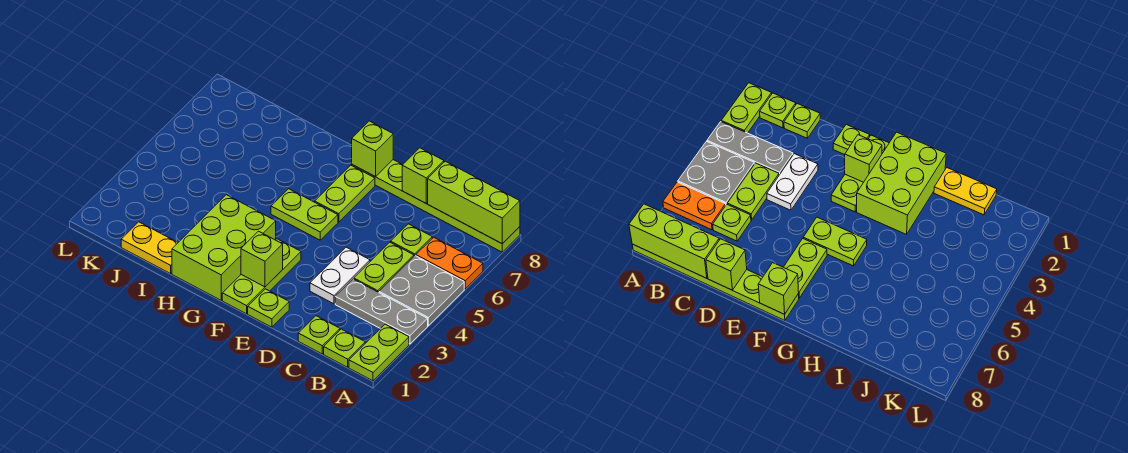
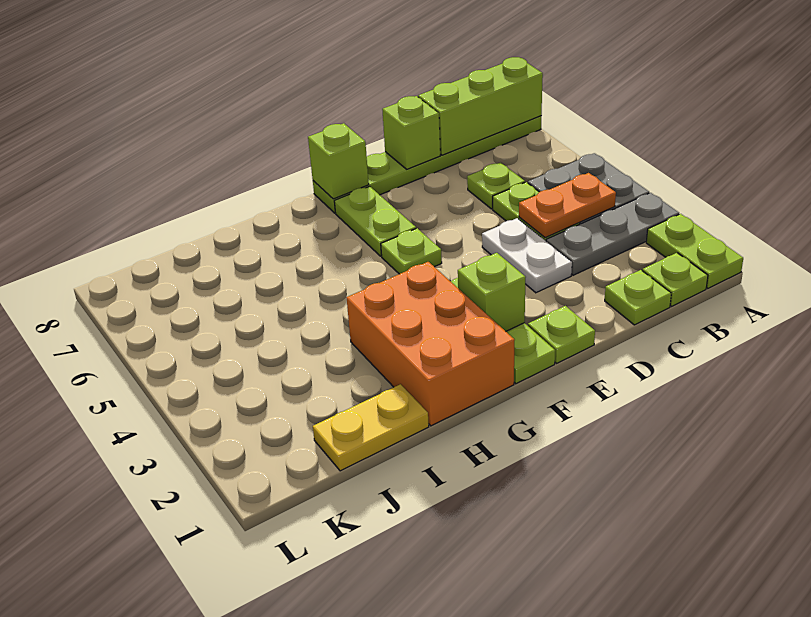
orange plate A6:B6 level 1 -> orange plate B4:C4 level 2
lime plate F5:G5 level 1 -> lime plate F5 level 1
lime brick G1:H3 level 1 -> orange brick G1:H3 level 1

